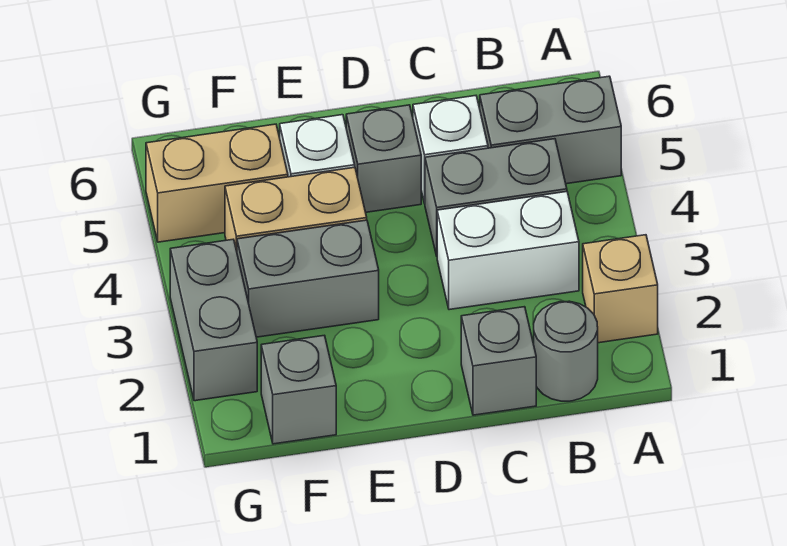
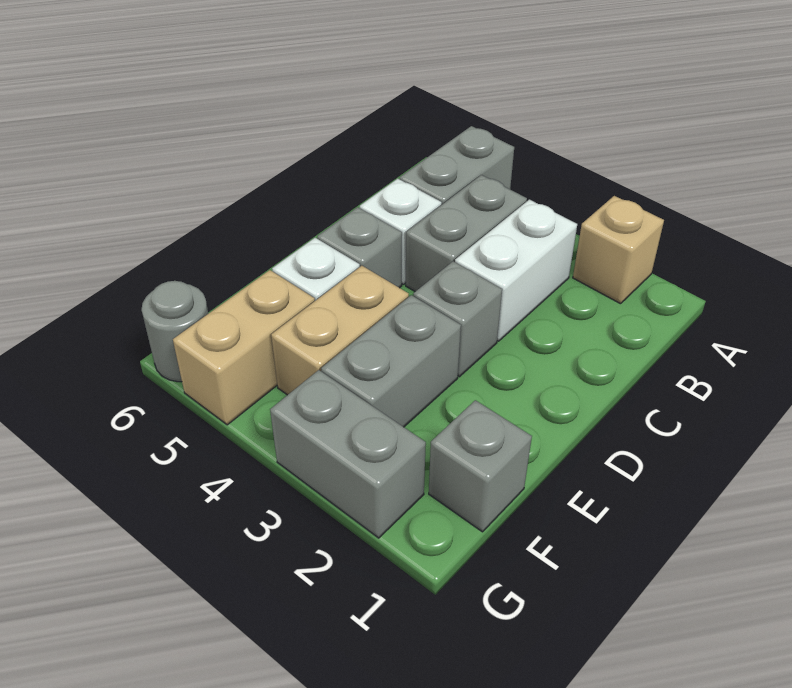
grey round brick B1 level 1 -> grey round brick G6 level 1
grey brick C1 level 1 -> grey brick D3 level 1

